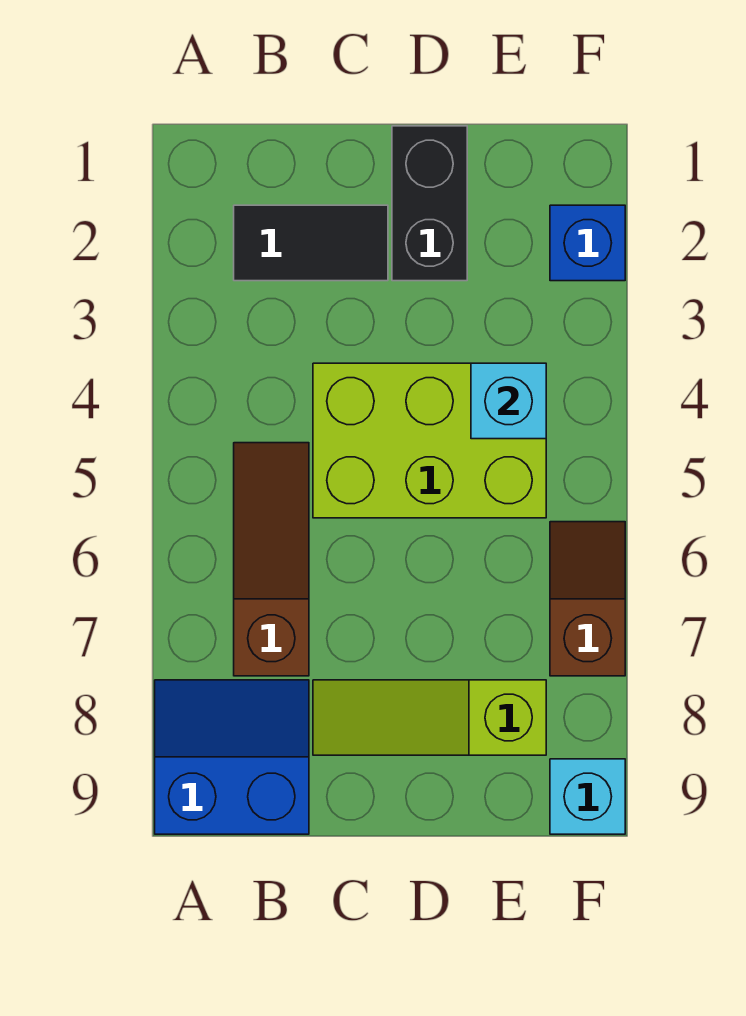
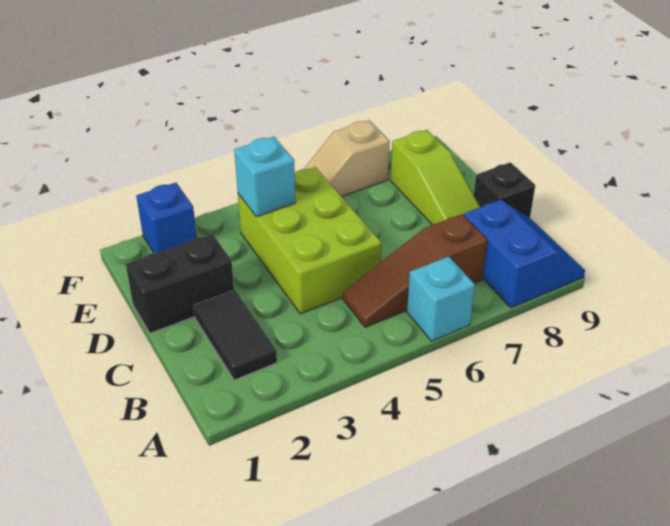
blue slope A8:B9 level 1 top 9 -> blue slope A8:B9 level 1 top 8
none -> black brick C9 level 1
brown slope F6:F7 level 1 top 7 -> tan slope F6:F7 level 1 top 7
cyan brick F9 level 1 -> cyan brick A6 level 1

